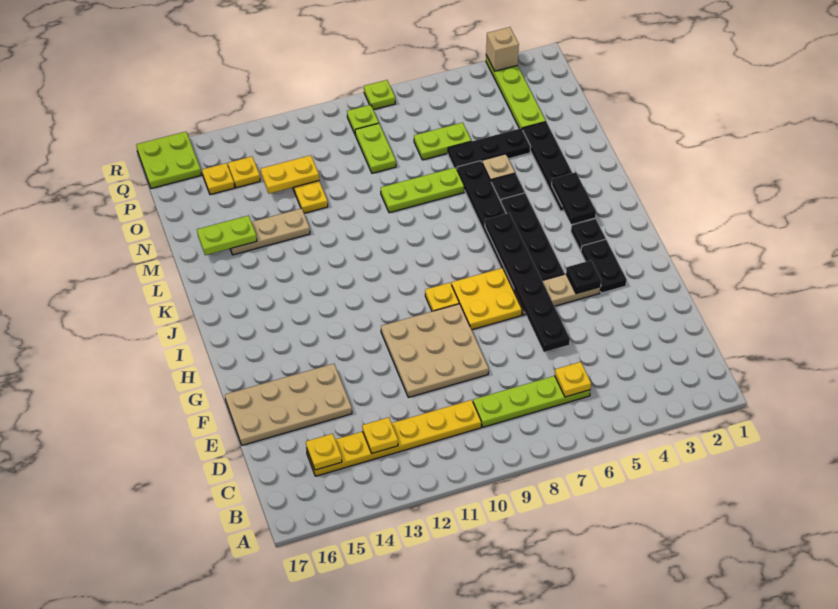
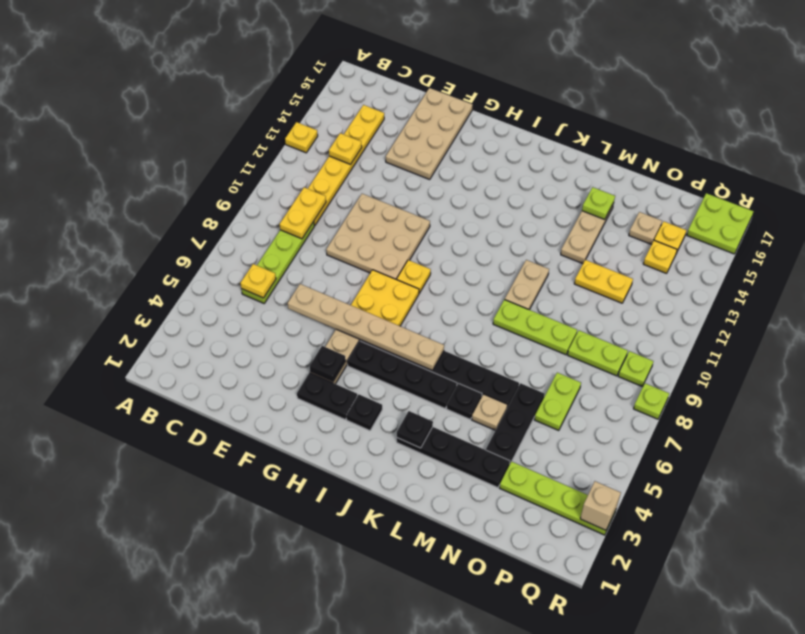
yellow plate C15 level 2 -> yellow plate A13 level 1
black plate E6:J6 level 2 -> tan plate E6:J6 level 2
black plate J3:K3 level 2 -> black plate K3 level 2
none -> tan plate L10:L11 level 1
lime plate M7:M9 level 1 -> lime plate L9:N9 level 1
lime plate M15:M16 level 2 -> lime plate M15 level 2
yellow plate O12:O13 level 2 -> yellow plate C9:C10 level 2
none -> tan plate O15 level 1

